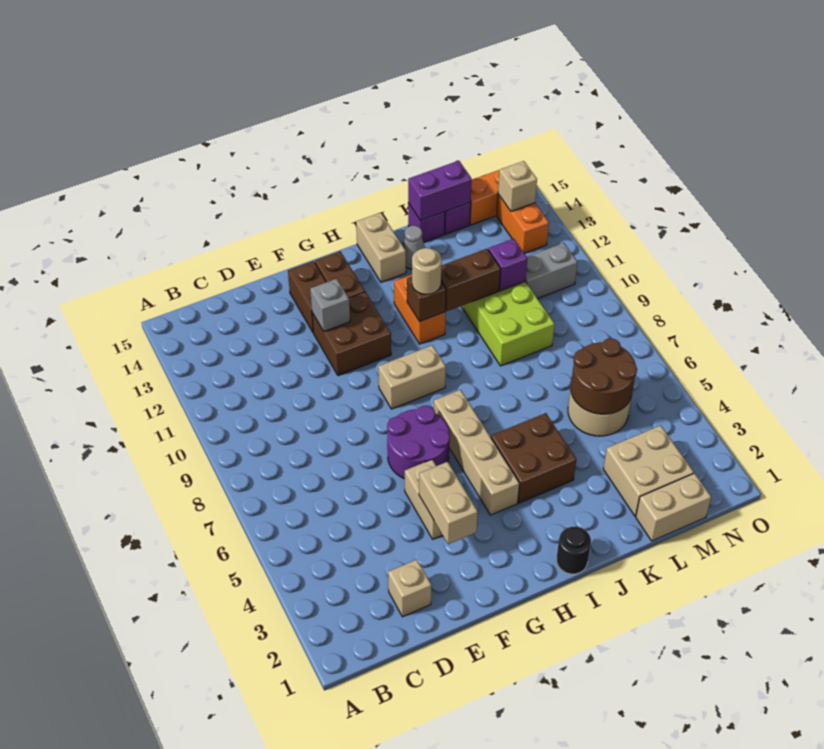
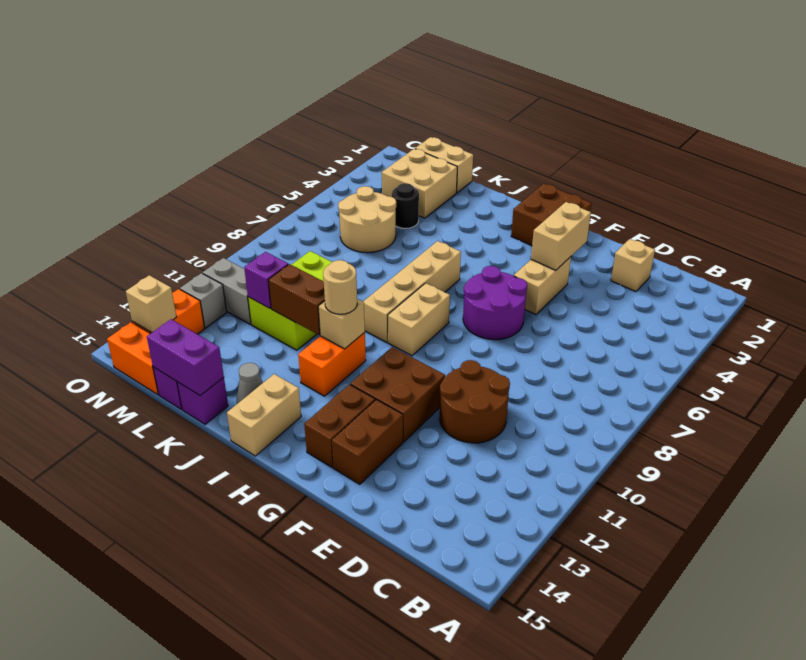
grey brick F12 level 2 -> grey brick N12 level 1
tan brick G9:H9 level 1 -> tan brick H8:H9 level 1
tan brick H4:H7 level 1 -> tan brick I6:I9 level 1
black round brick I1 level 1 -> black round brick L4 level 1
brown brick I4:J5 level 1 -> brown brick G1:H2 level 1
brown brick I11 level 2 -> tan brick I11 level 2
brown round brick L5:M6 level 2 -> brown round brick D10:E11 level 1

